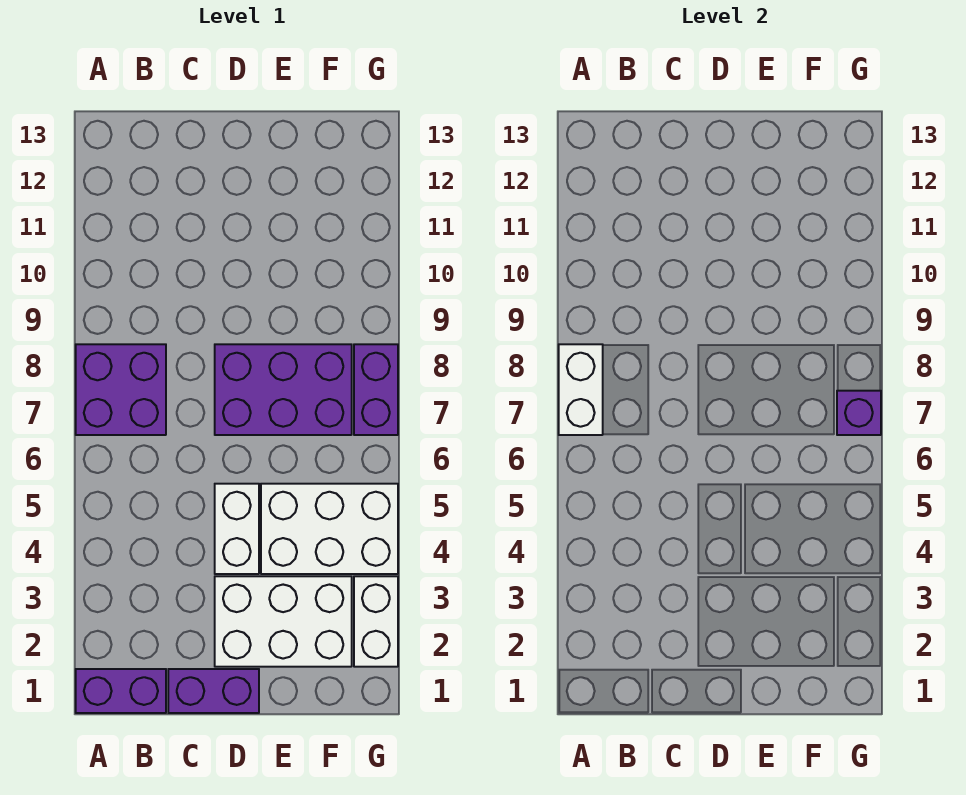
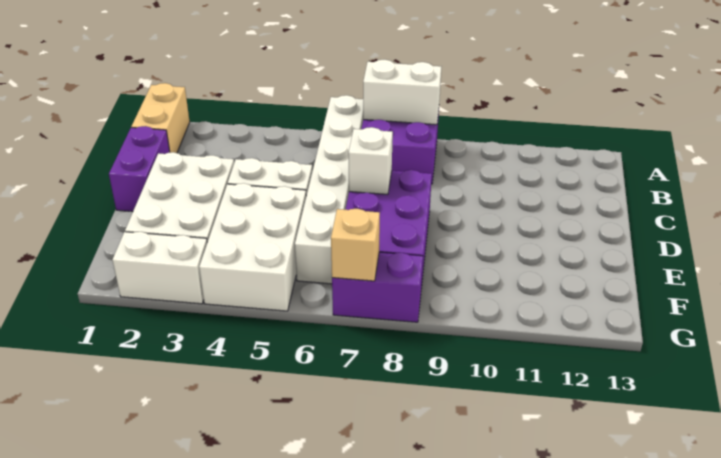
purple brick A1:B1 level 1 -> tan brick A1:B1 level 1
none -> white brick A6:F6 level 1
none -> white brick D7 level 2
purple brick G7 level 2 -> tan brick G7 level 2

